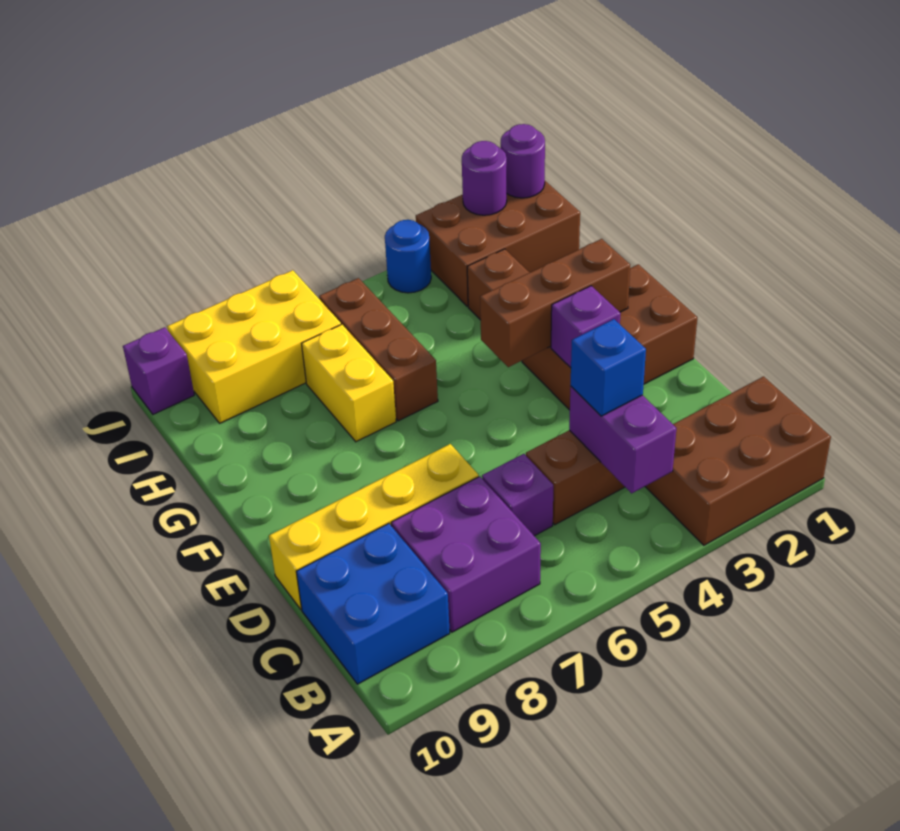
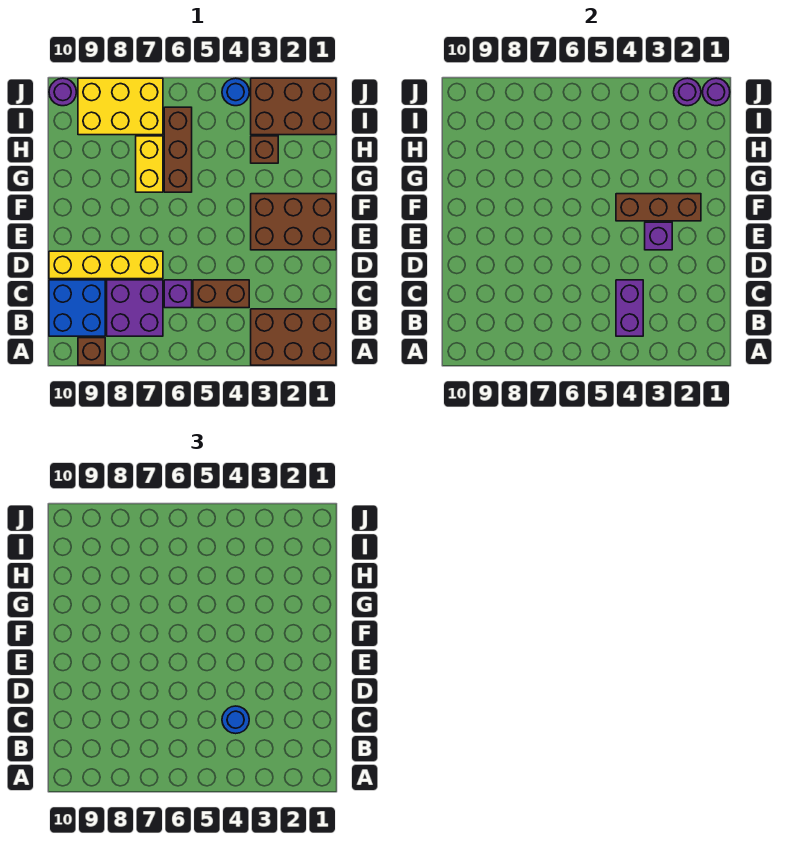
none -> brown brick A9 level 1
blue brick C4 level 3 -> blue round brick C4 level 3
purple brick J10 level 1 -> purple round brick J10 level 1

